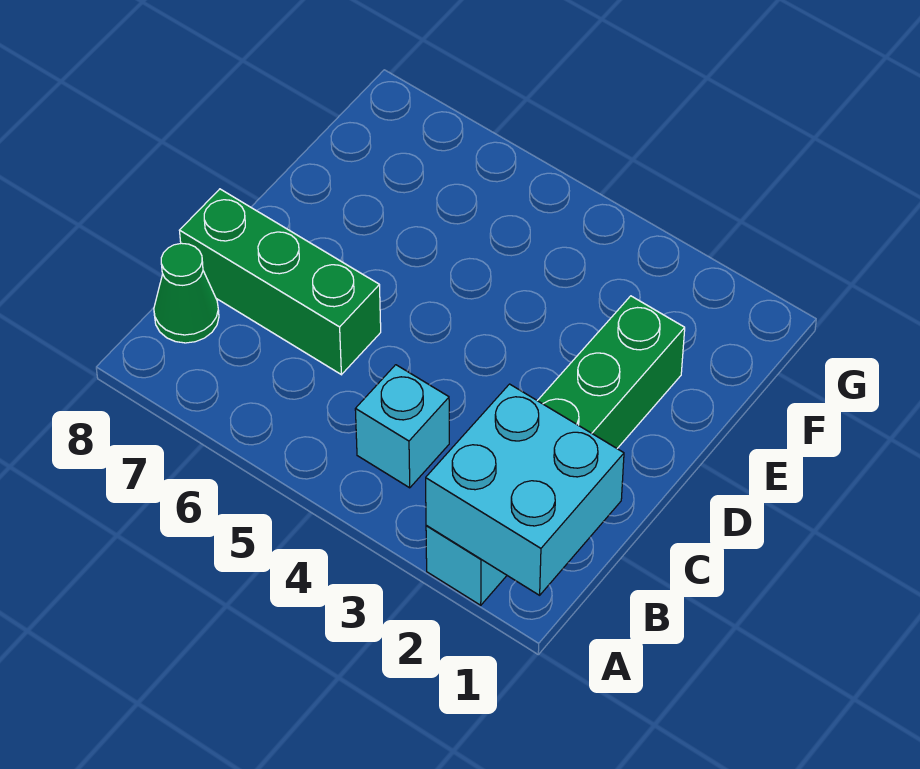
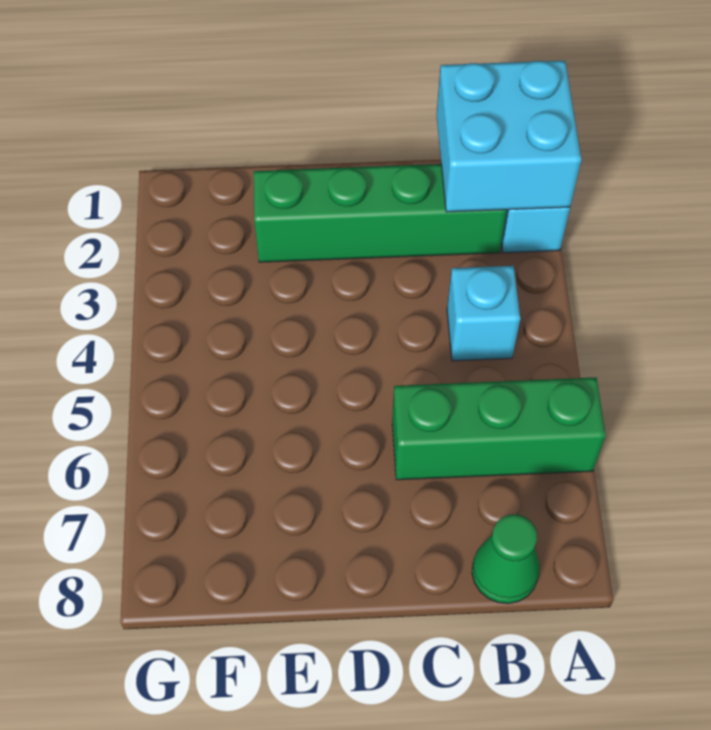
green brick C6:C8 level 1 -> green brick A6:C6 level 1

